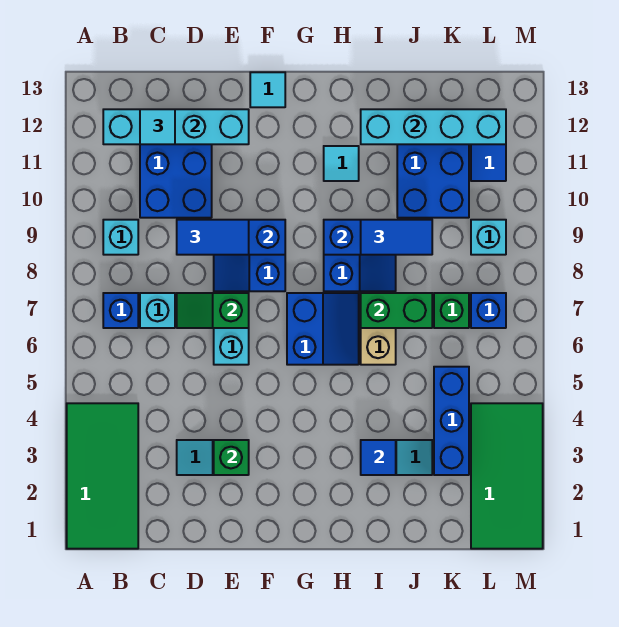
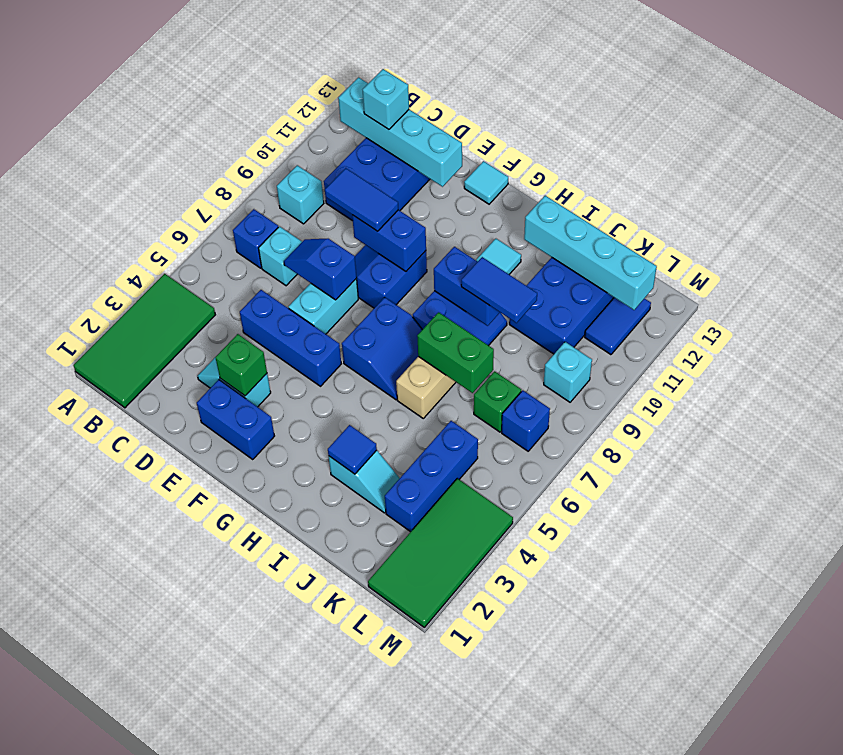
cyan tile C12 level 3 -> cyan brick C12 level 3
none -> blue brick D5:F5 level 1
green slope D7:E7 level 2 top E -> blue slope D7:E7 level 2 top E
none -> blue brick E2:F2 level 1

